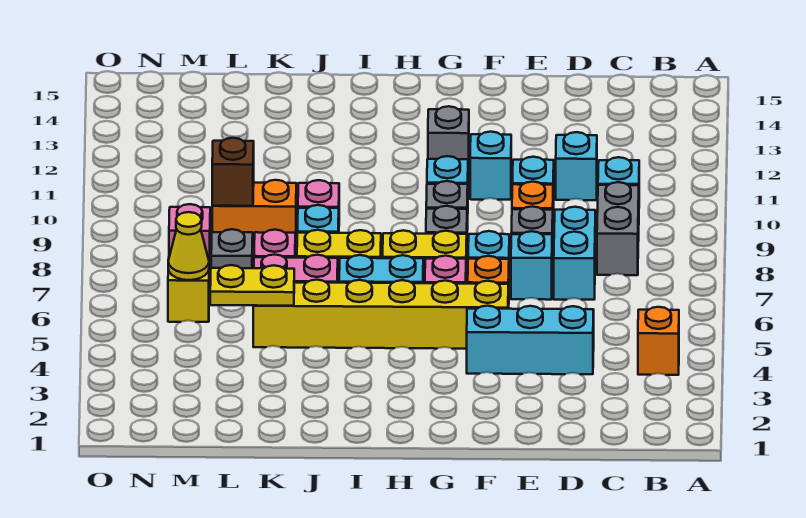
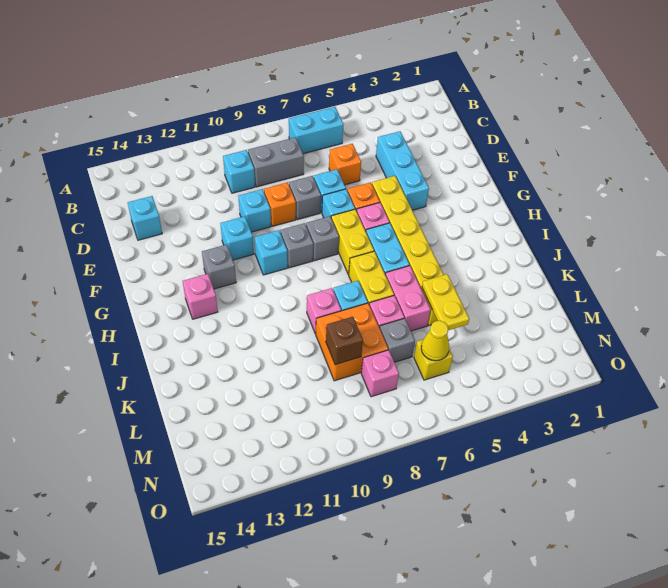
orange brick B4 level 1 -> orange brick D6 level 1
cyan brick D7:D8 level 1 -> cyan brick B6:B7 level 1
cyan brick D11 level 1 -> cyan brick D14 level 1
none -> pink brick H13 level 1
orange brick K9:L9 level 1 -> orange brick K8:L9 level 1

